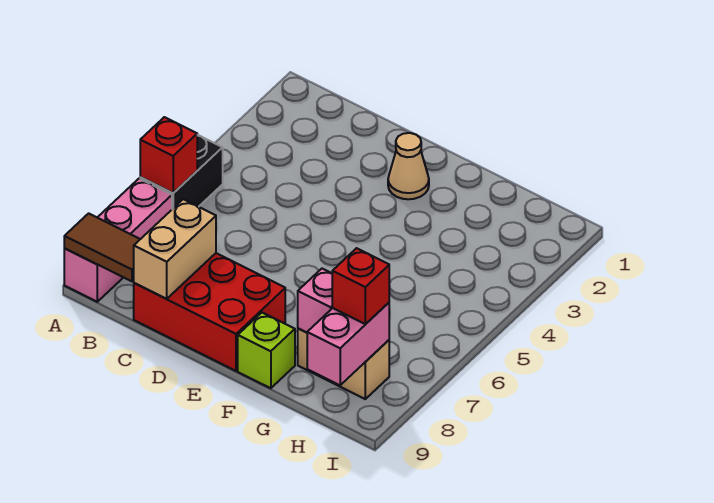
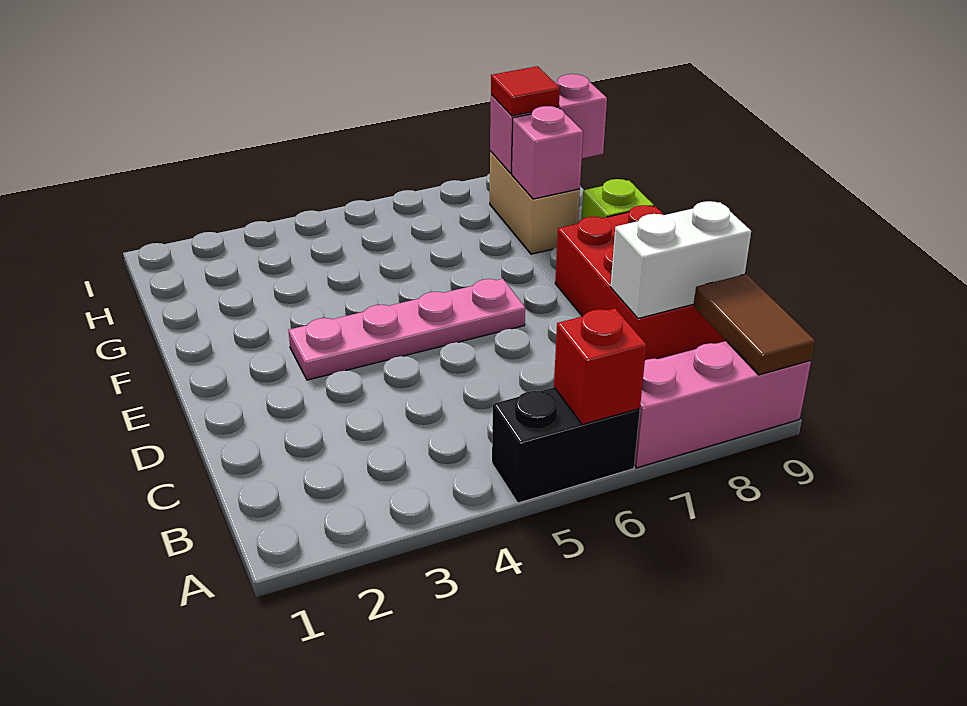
tan brick C8:C9 level 2 -> white brick C8:C9 level 2
tan cone E2 level 1 -> none
none -> pink plate E3:E6 level 1
red brick H8 level 3 -> red tile H8 level 3

